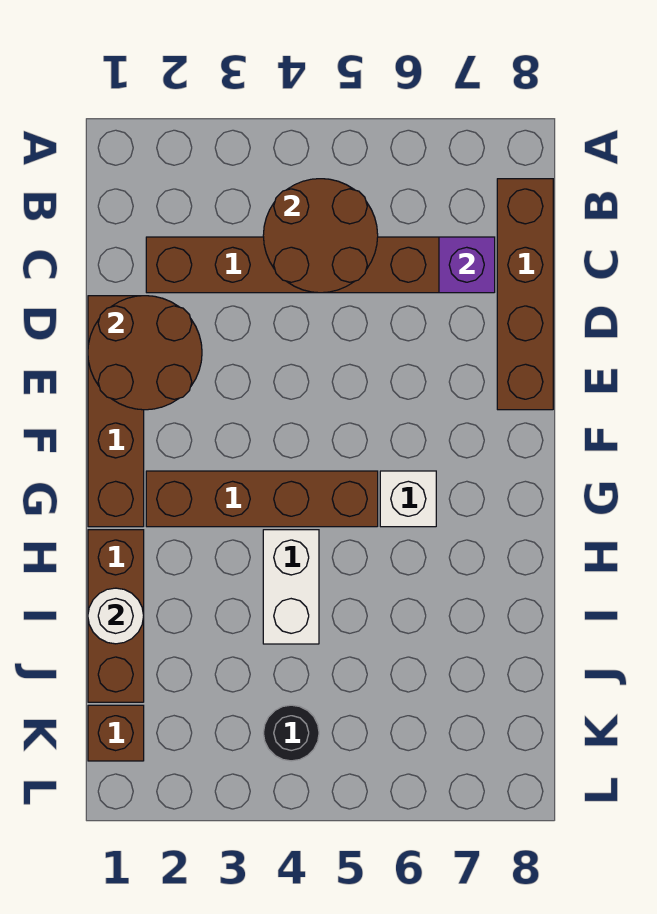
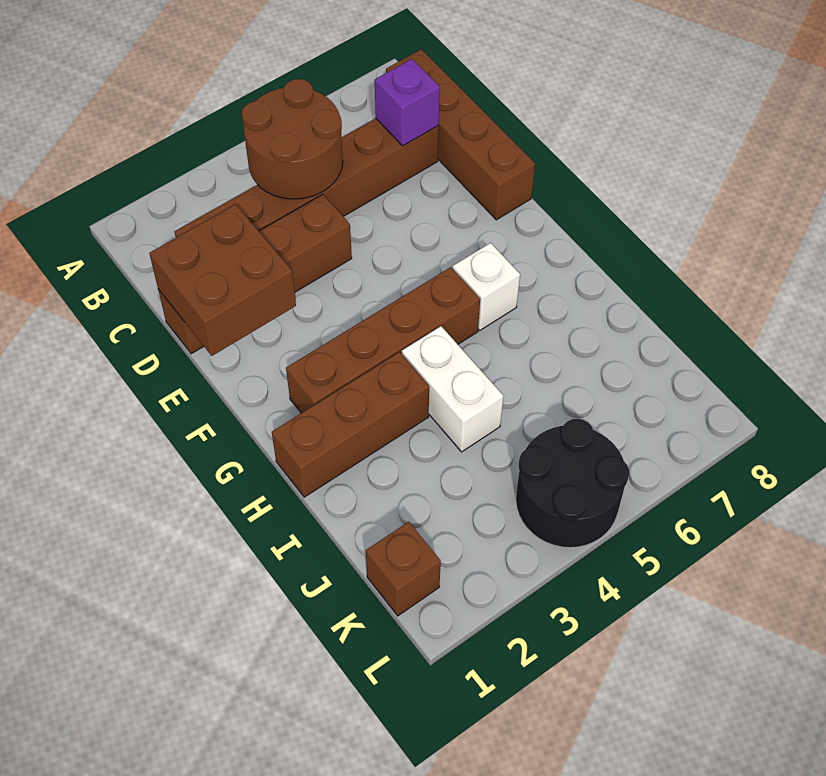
brown brick D1:G1 level 1 -> brown brick D1:D4 level 1
brown round brick D1:E2 level 2 -> brown brick D1:E2 level 2
brown brick H1:J1 level 1 -> brown brick H1:H3 level 1
white round brick I1 level 2 -> none
black round brick K4 level 1 -> black round brick K4:L5 level 1

